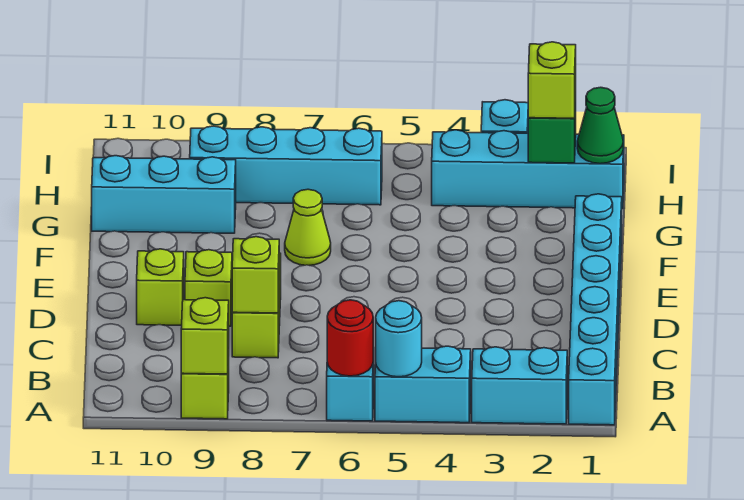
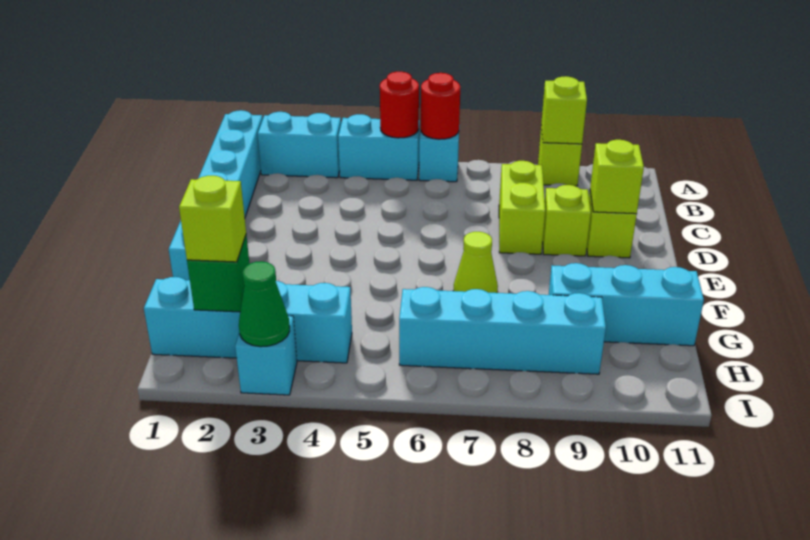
cyan round brick A5 level 2 -> red round brick A5 level 2
lime brick C8 level 2 -> lime brick D10 level 2
green cone H1 level 2 -> green cone I3 level 2

